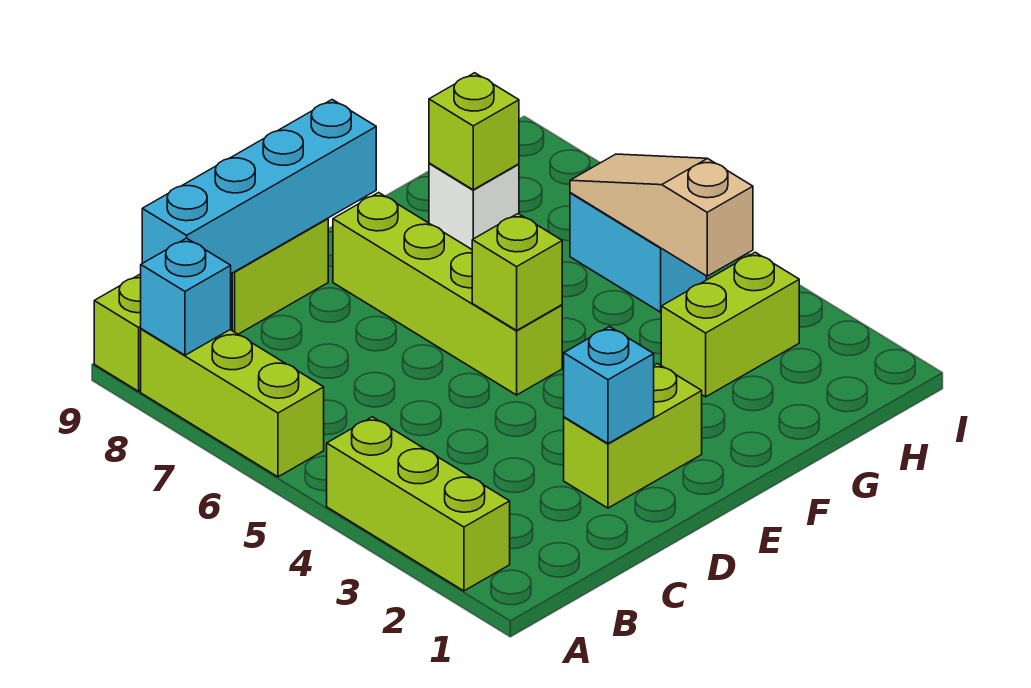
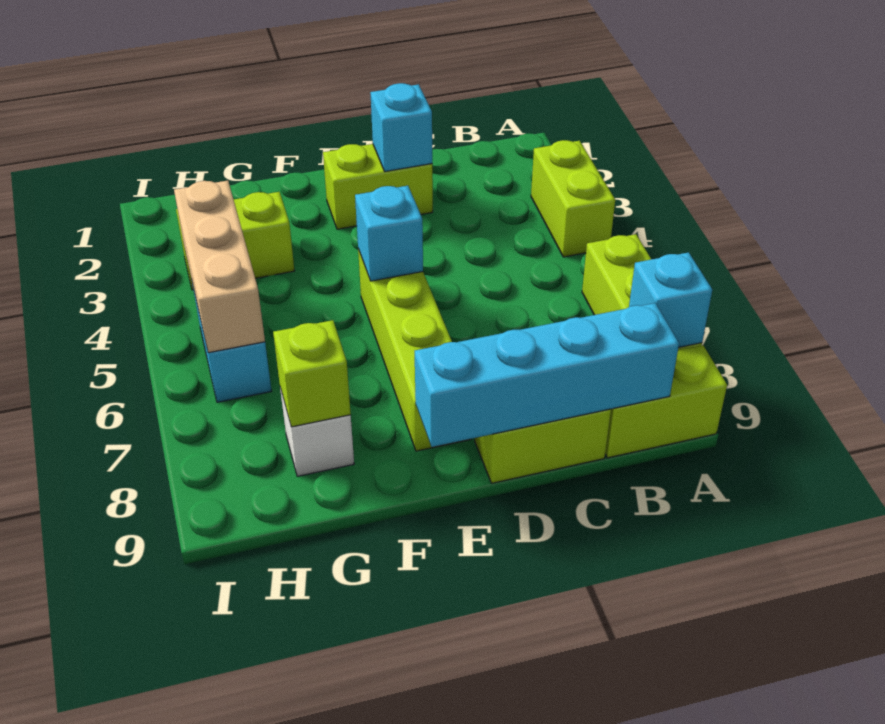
lime brick A2:A4 level 1 -> lime brick A3:A4 level 1
lime brick E5 level 2 -> cyan brick E5 level 2
tan slope H4:H6 level 2 top 4 -> tan brick H4:H6 level 2

